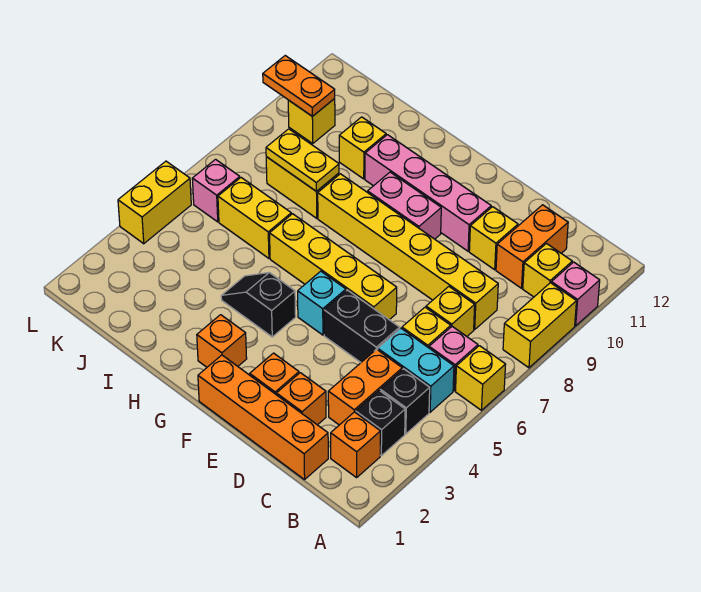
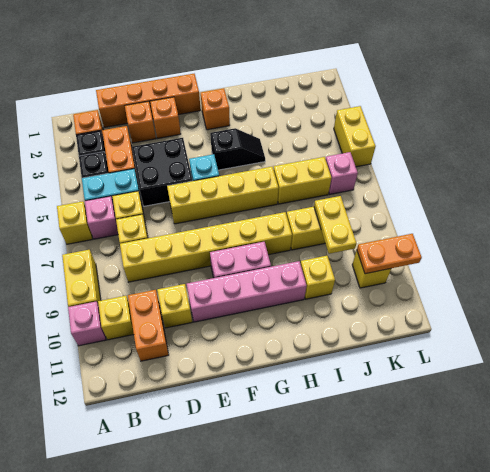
black brick D5:E5 level 1 -> black brick D4:E5 level 1
yellow plate I8:J8 level 2 -> yellow plate J8:J9 level 2

